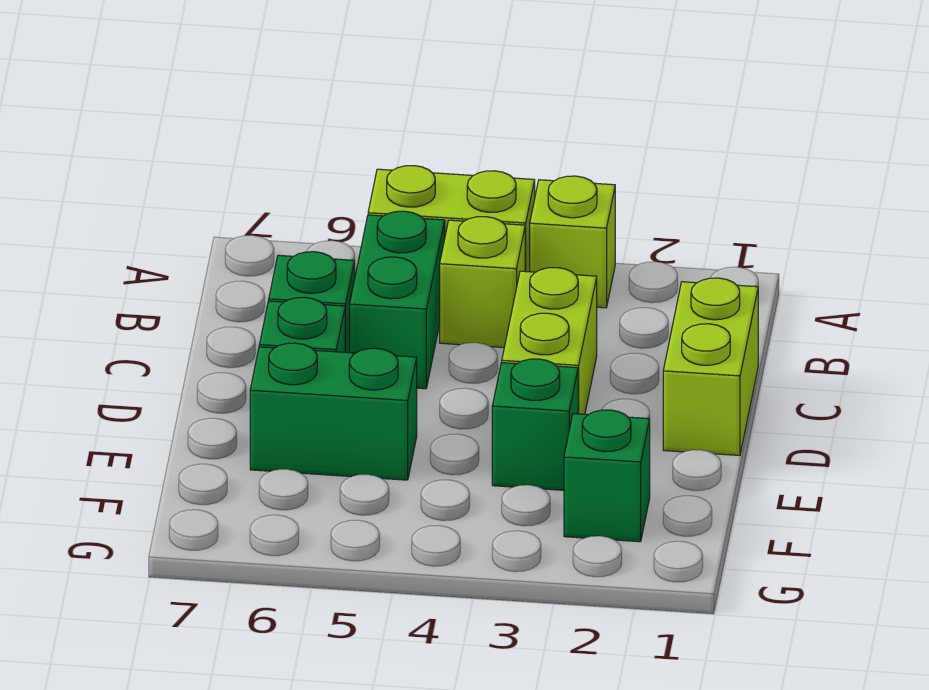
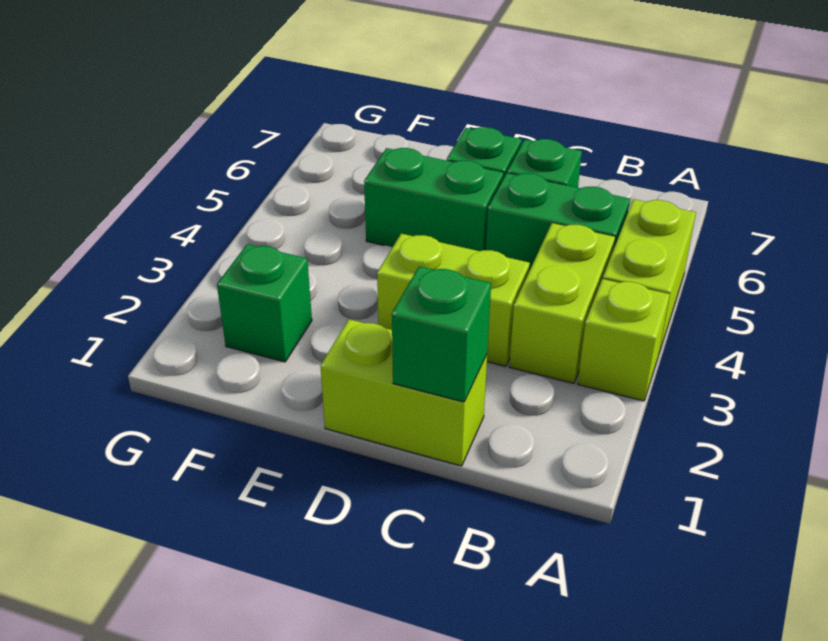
lime brick B4 level 1 -> lime brick B3:B4 level 1
green brick E3 level 1 -> green brick C1 level 2
green brick E5:E6 level 1 -> green brick D5:E5 level 1

